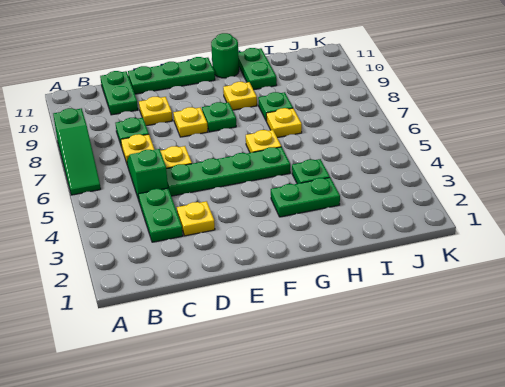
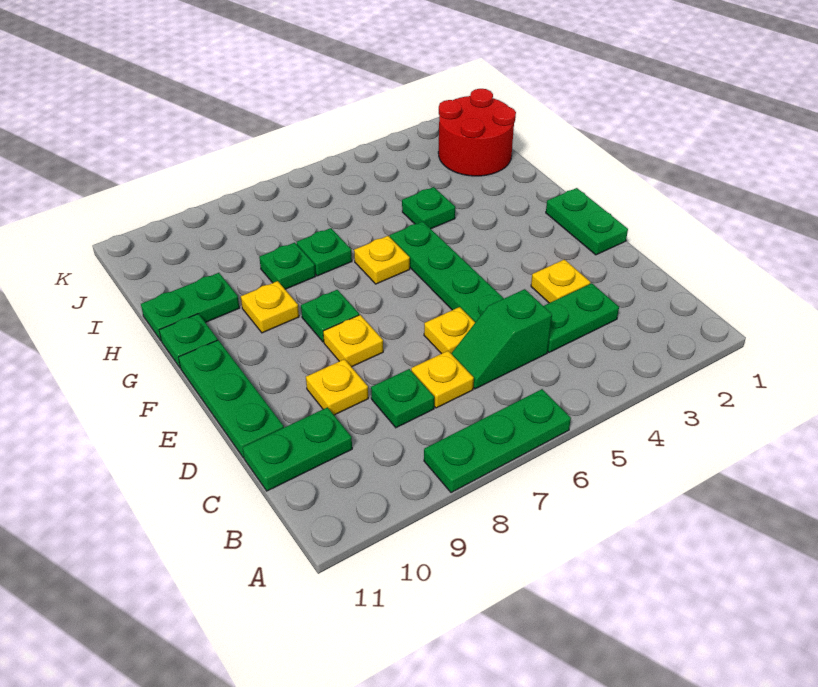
green slope A6:A8 level 1 top 8 -> green plate A6:A8 level 1
green plate G3:H3 level 1 -> green plate E1:F1 level 1
green round brick G11 level 1 -> green plate G11 level 1
yellow plate H7 level 1 -> green plate H7 level 1
none -> red round brick I1:J2 level 1

